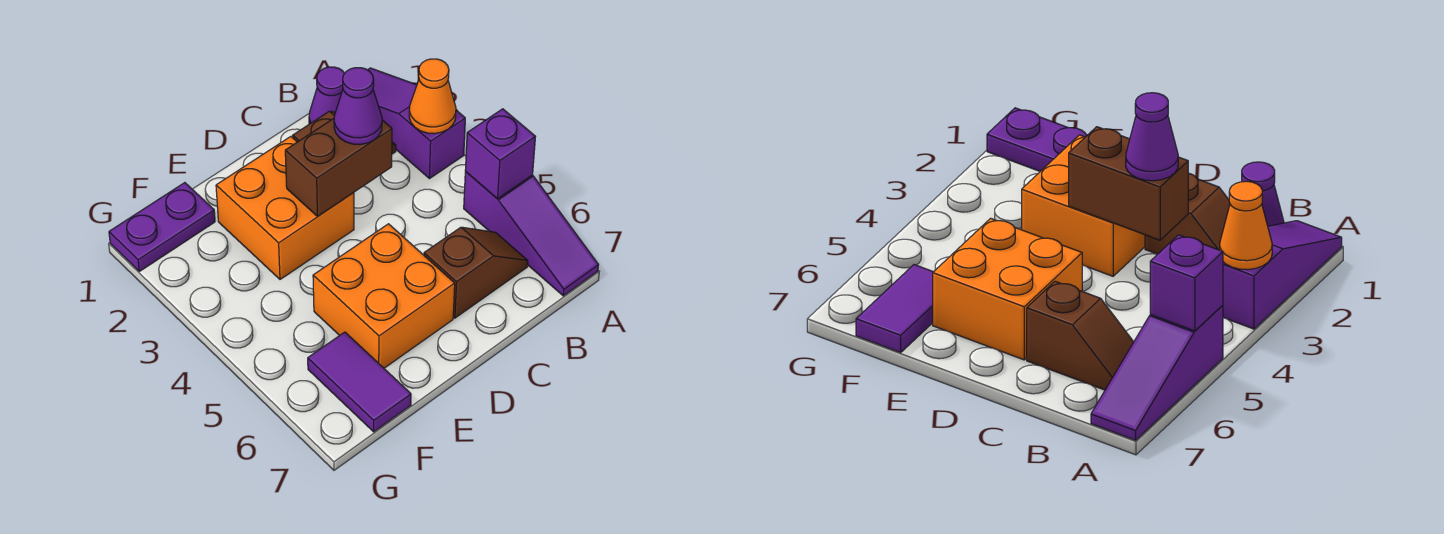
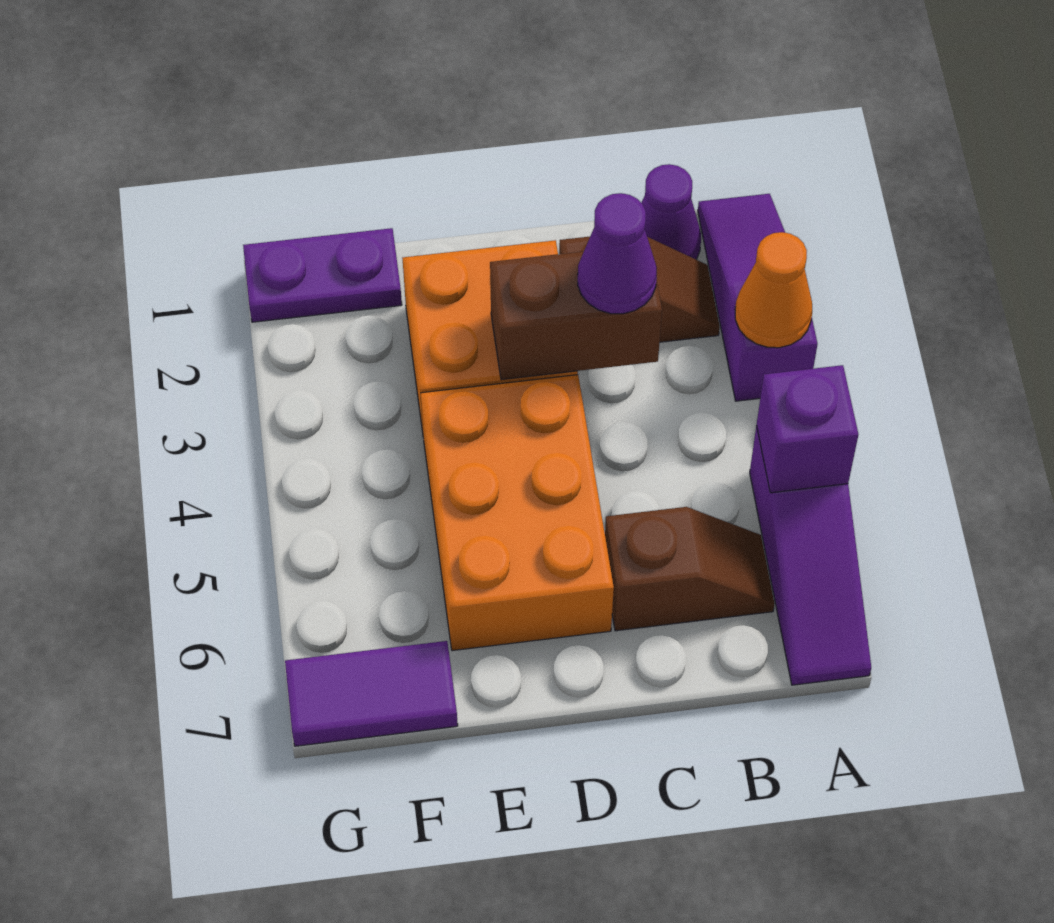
orange brick D5:E6 level 1 -> orange brick D4:E6 level 1
purple tile F6:F7 level 1 -> purple tile F7:G7 level 1

